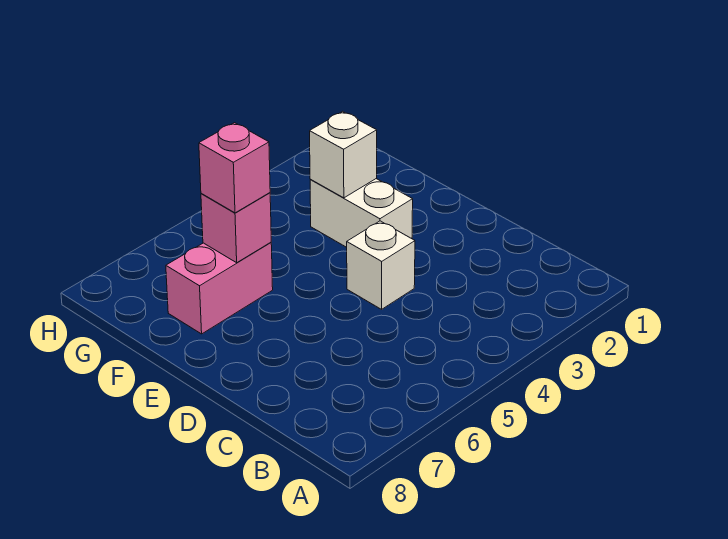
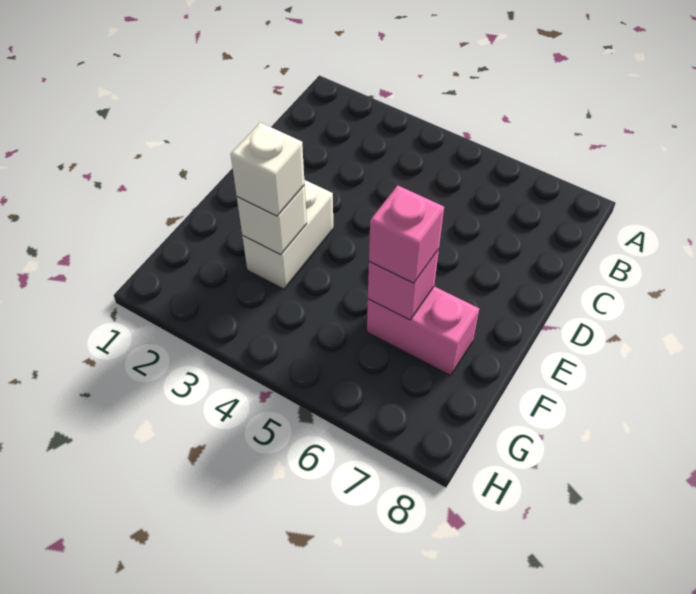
white brick D4 level 1 -> white brick F3 level 3

